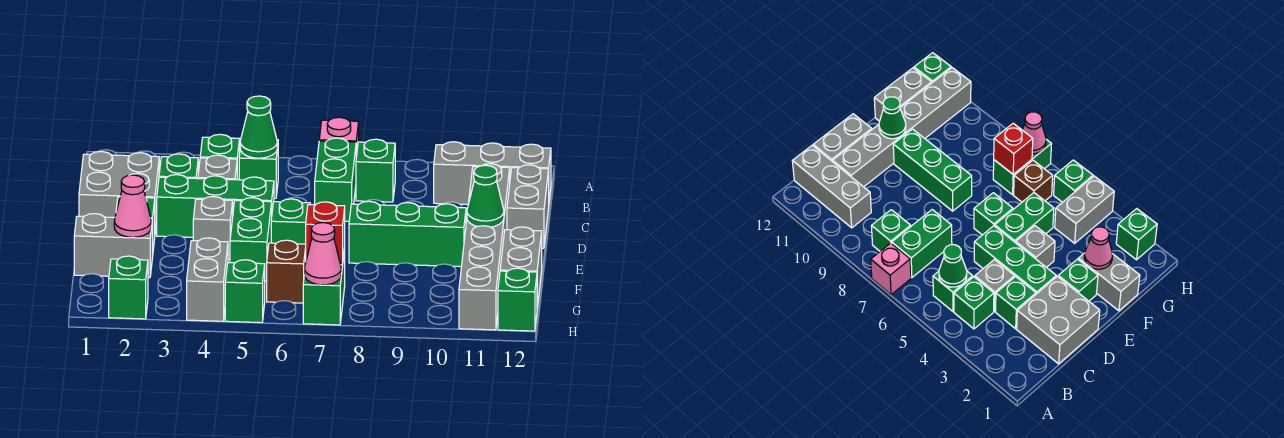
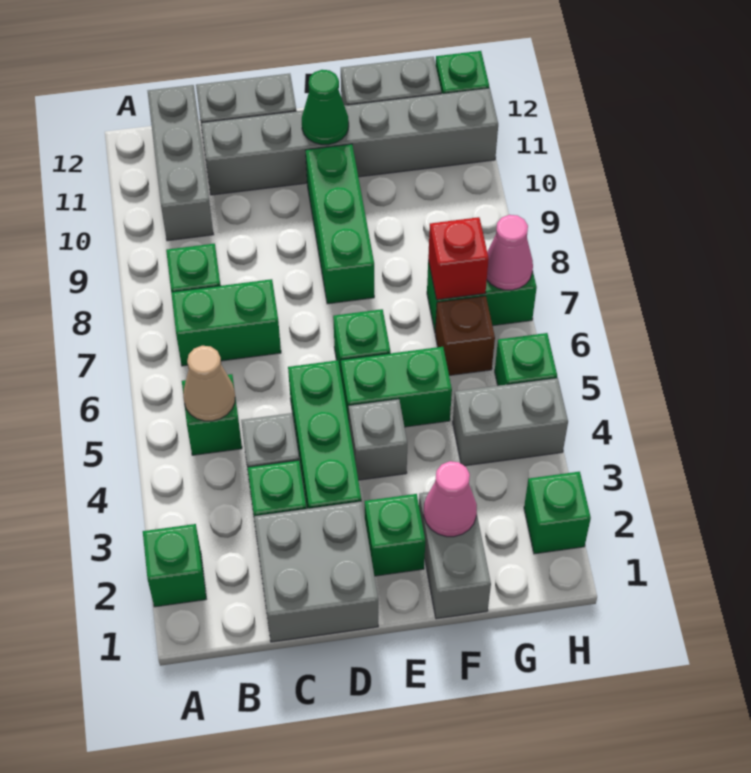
pink brick A7 level 1 -> none
green brick B4 level 1 -> green brick A2 level 1
green cone B5 level 2 -> tan cone B5 level 2

